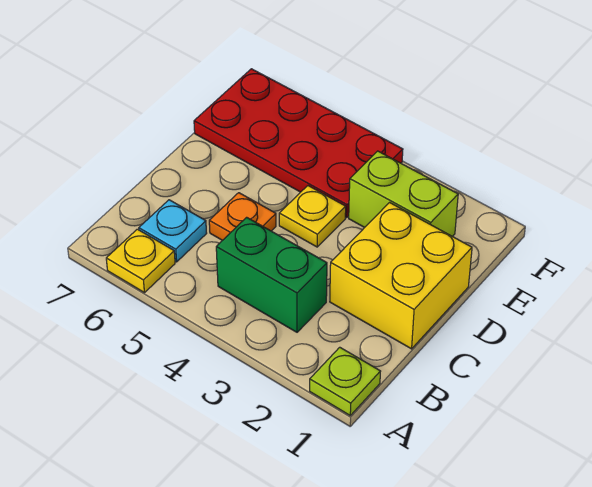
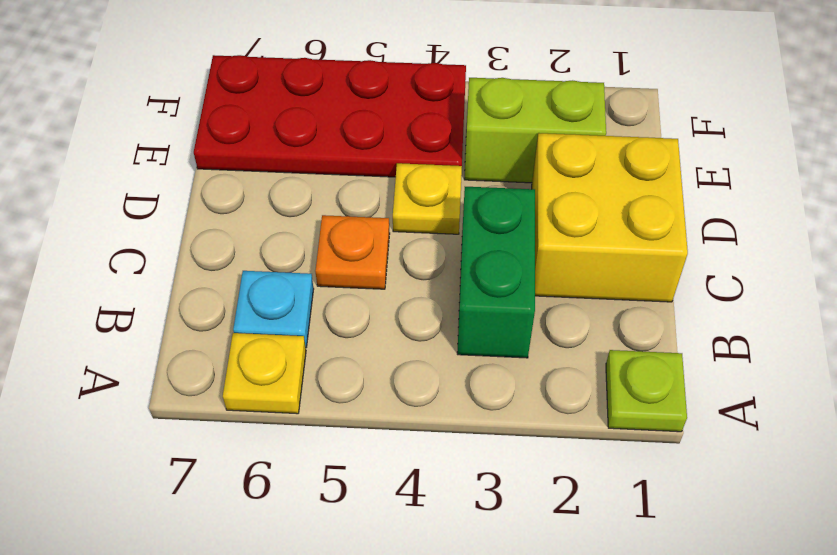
green brick B3:B4 level 1 -> green brick B3:C3 level 1

